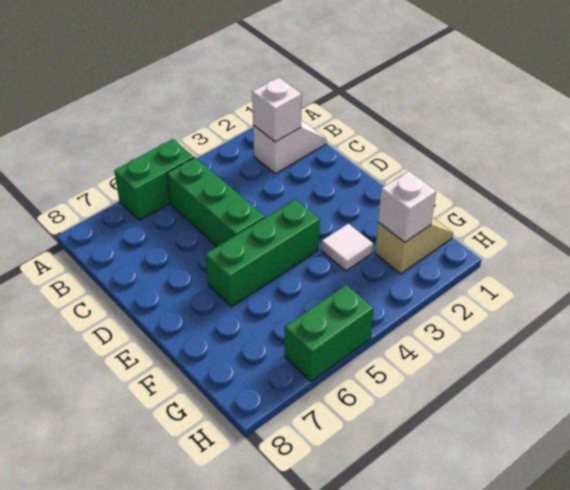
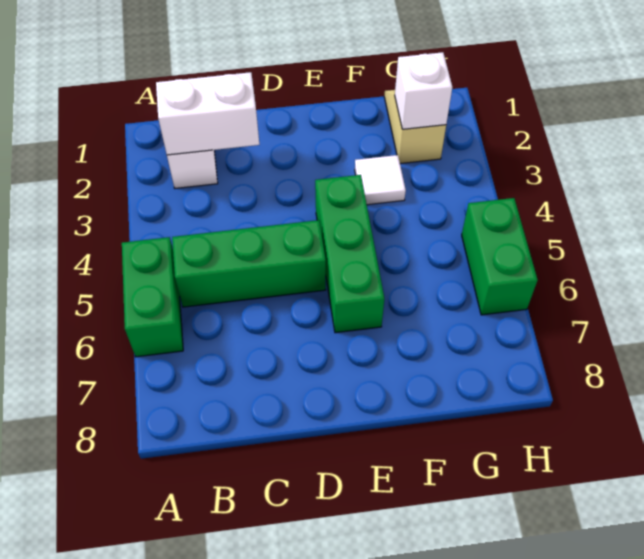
white brick B2 level 2 -> white brick B2:C2 level 2

